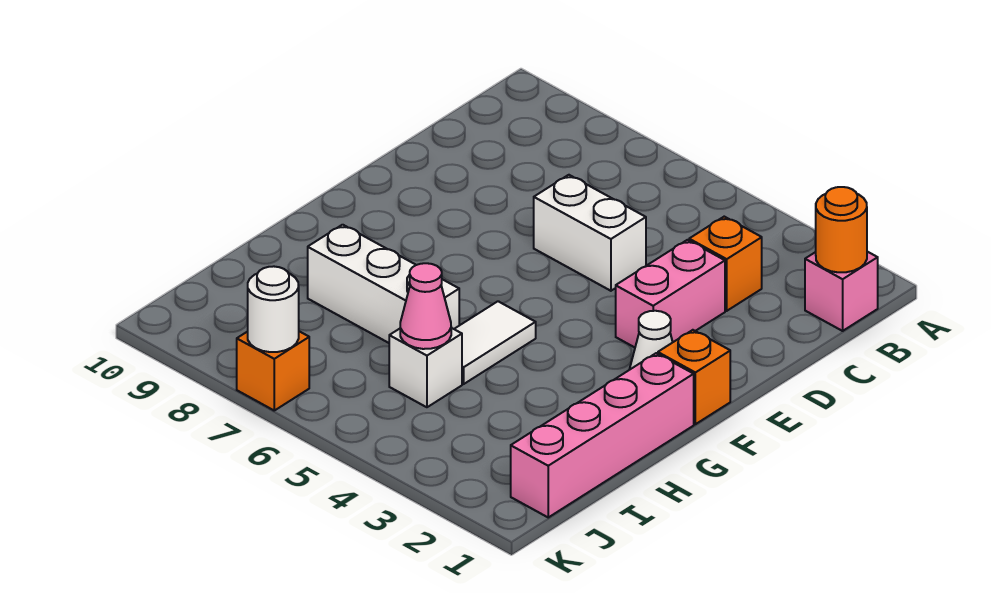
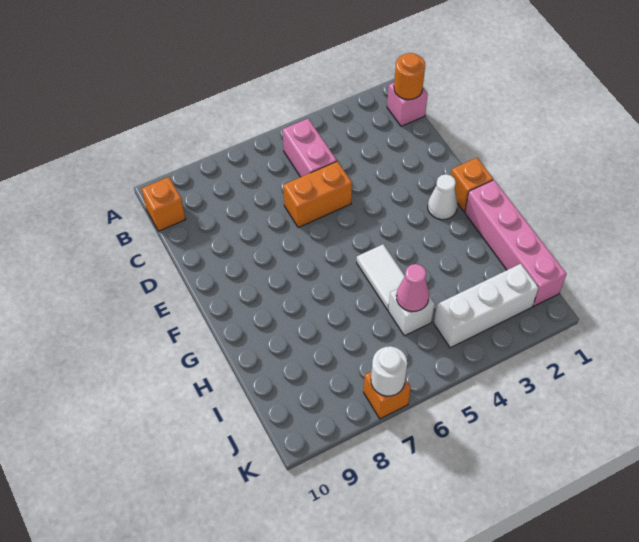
orange brick C3 level 1 -> orange brick B10 level 1
pink brick D3:E3 level 1 -> pink brick B5:C5 level 1
white brick D5:D6 level 1 -> orange brick D5:D6 level 1
white brick H6:H8 level 1 -> white brick J2:J4 level 1

